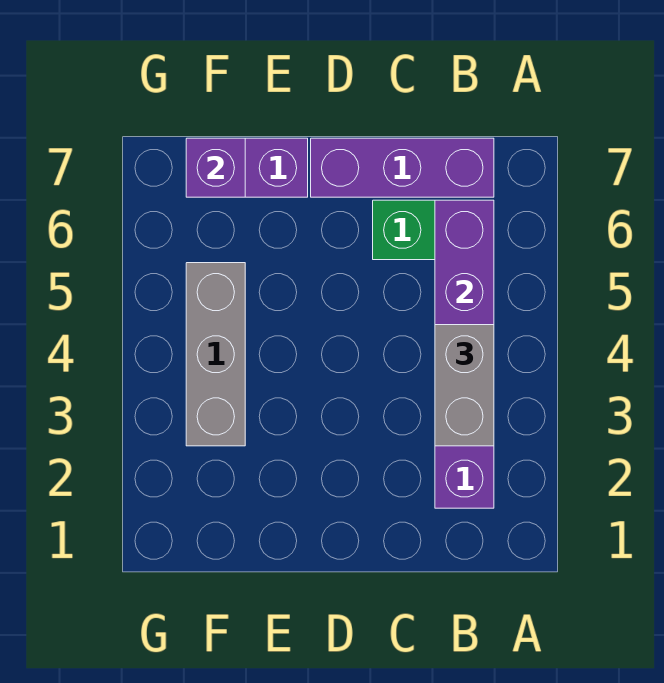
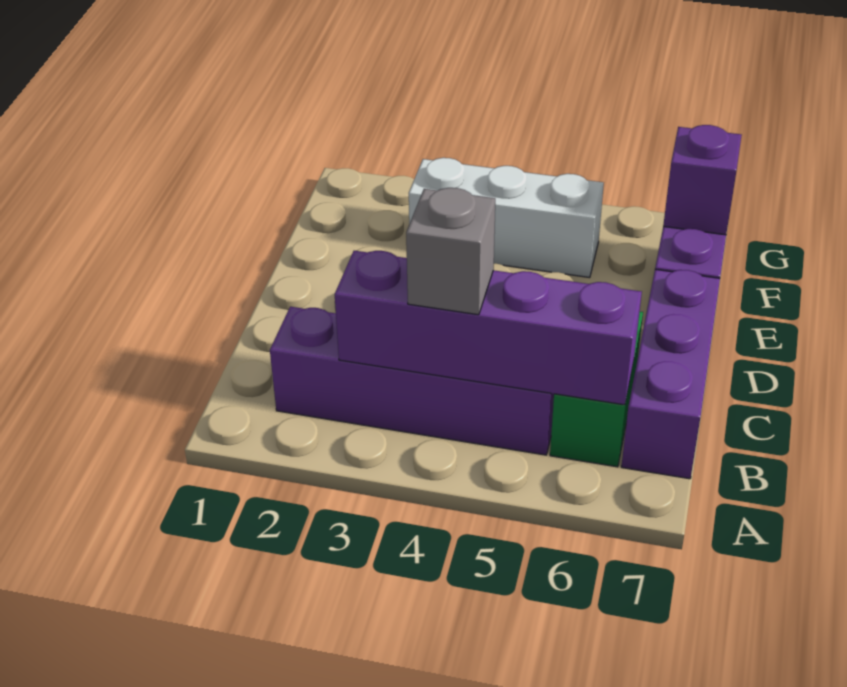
grey brick B3:B4 level 3 -> grey brick B4 level 3
grey brick F3:F5 level 1 -> white brick F3:F5 level 1

